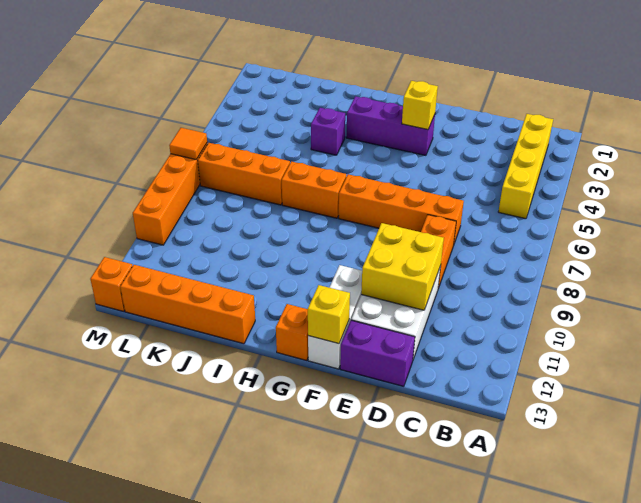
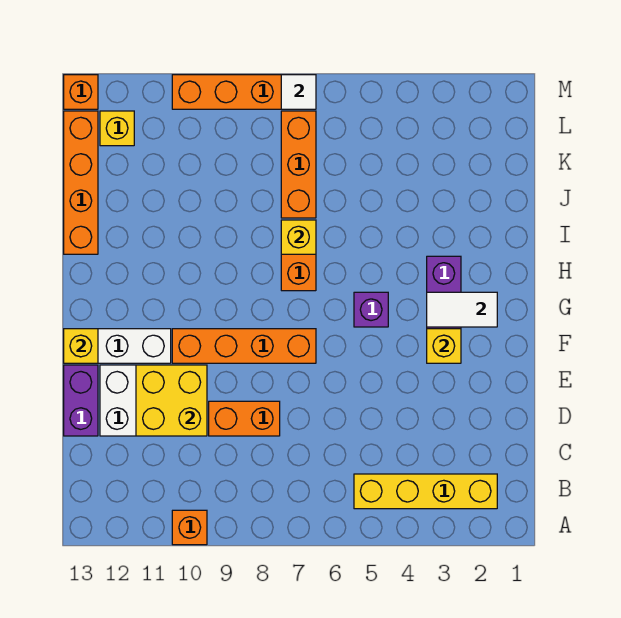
orange brick D7:G7 level 1 -> orange brick F7:F10 level 1
none -> white tile G2:G3 level 2
orange brick G13 level 1 -> orange brick A10 level 1
purple brick I4 level 1 -> purple brick G5 level 1
none -> yellow brick I7 level 2
none -> yellow brick L12 level 1
orange tile M7 level 2 -> white tile M7 level 2

